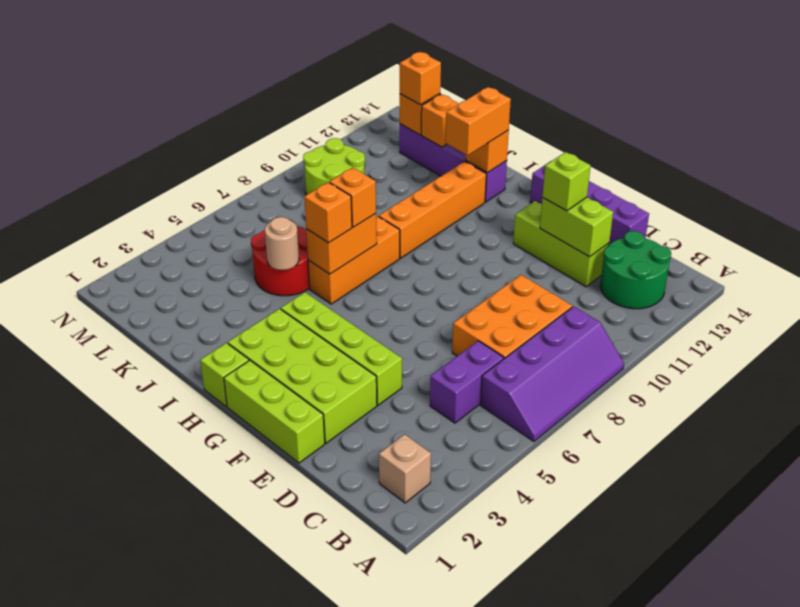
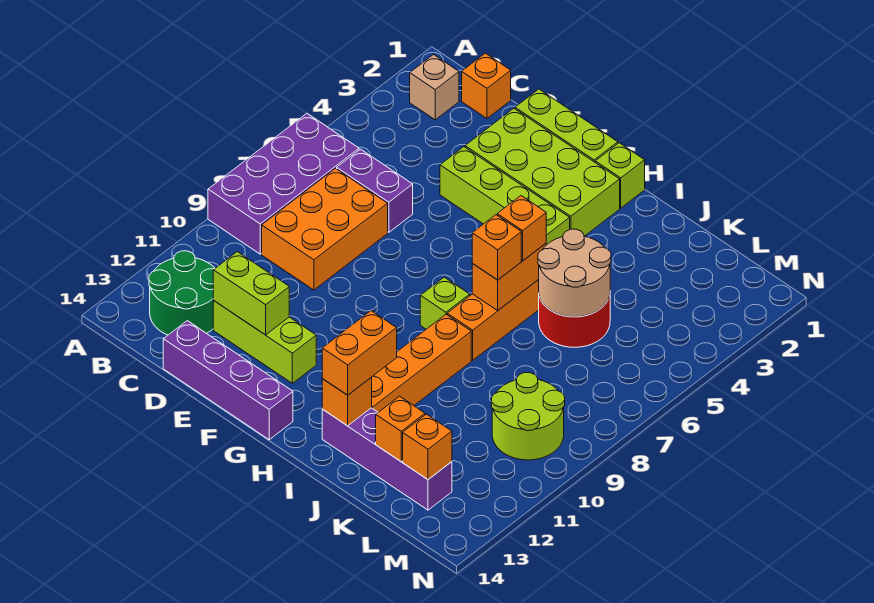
purple slope A6:B9 level 1 top B -> purple brick A6:B9 level 1
purple brick C5:C6 level 1 -> purple brick C6:D6 level 1
lime brick E12 level 3 -> lime brick H8 level 1
tan round brick J5 level 2 -> tan round brick J5:K6 level 2
orange brick L13 level 3 -> orange brick C1 level 1

